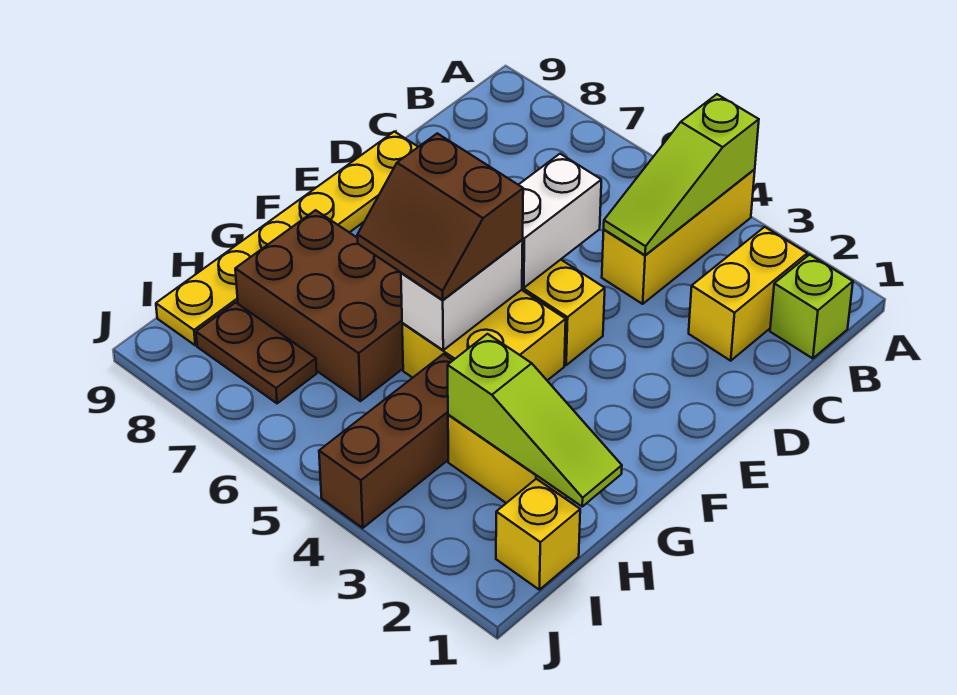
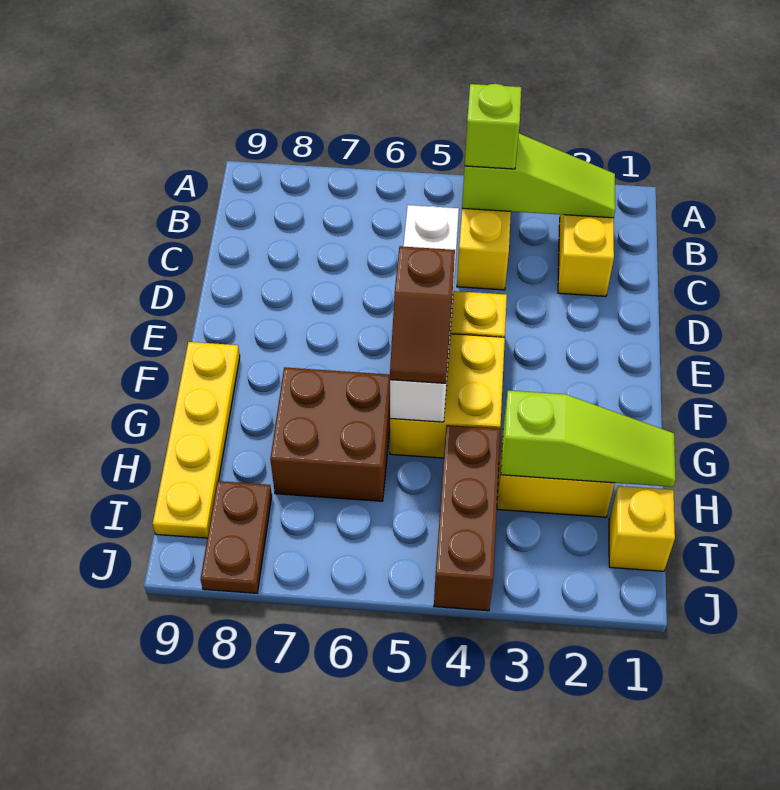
lime slope A4:C4 level 2 top A -> lime slope B2:B4 level 2 top 4
lime brick B1 level 1 -> lime brick B4 level 3
yellow plate D9:I9 level 1 -> yellow plate F9:I9 level 1
brown slope F5:G6 level 3 top F -> brown slope F5:G5 level 3 top F
brown brick G6:H8 level 1 -> brown brick G6:H7 level 1
brown plate I7:I8 level 1 -> brown plate I8:J8 level 1

